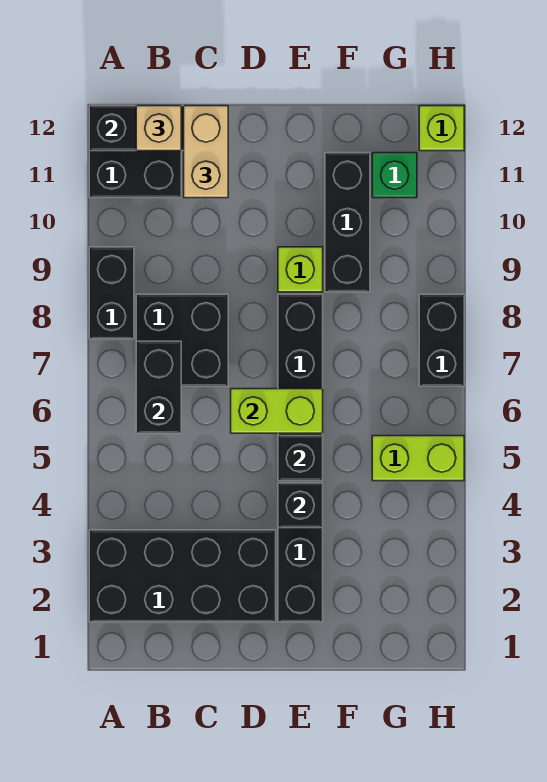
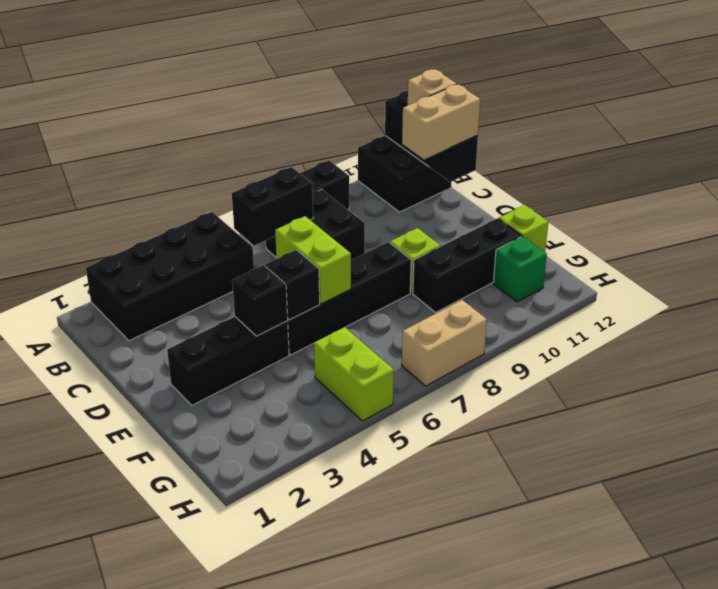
black brick A2:D3 level 1 -> black brick A2:B5 level 1
black brick H7:H8 level 1 -> tan brick H7:H8 level 1
lime brick H12 level 1 -> lime brick F12 level 1

